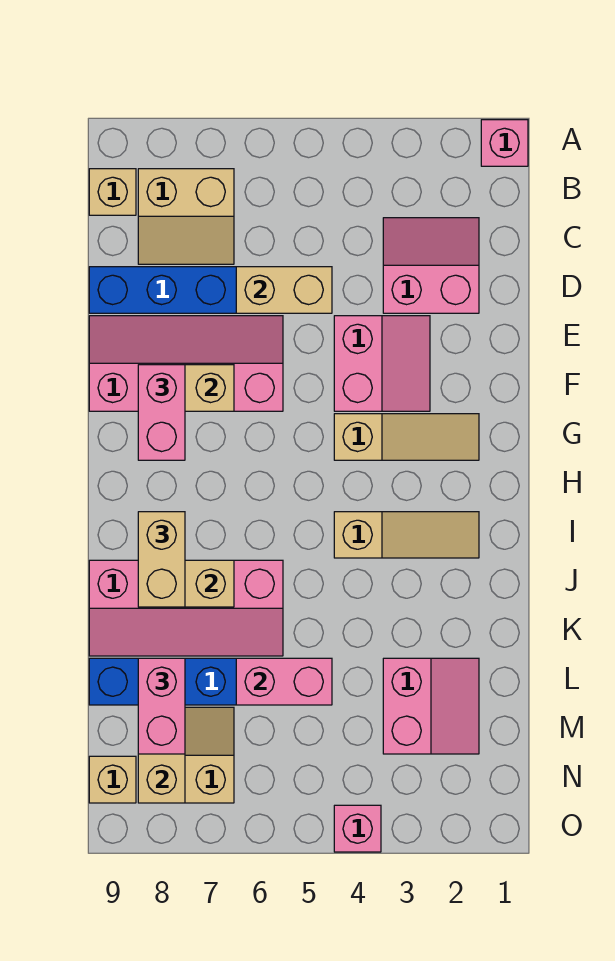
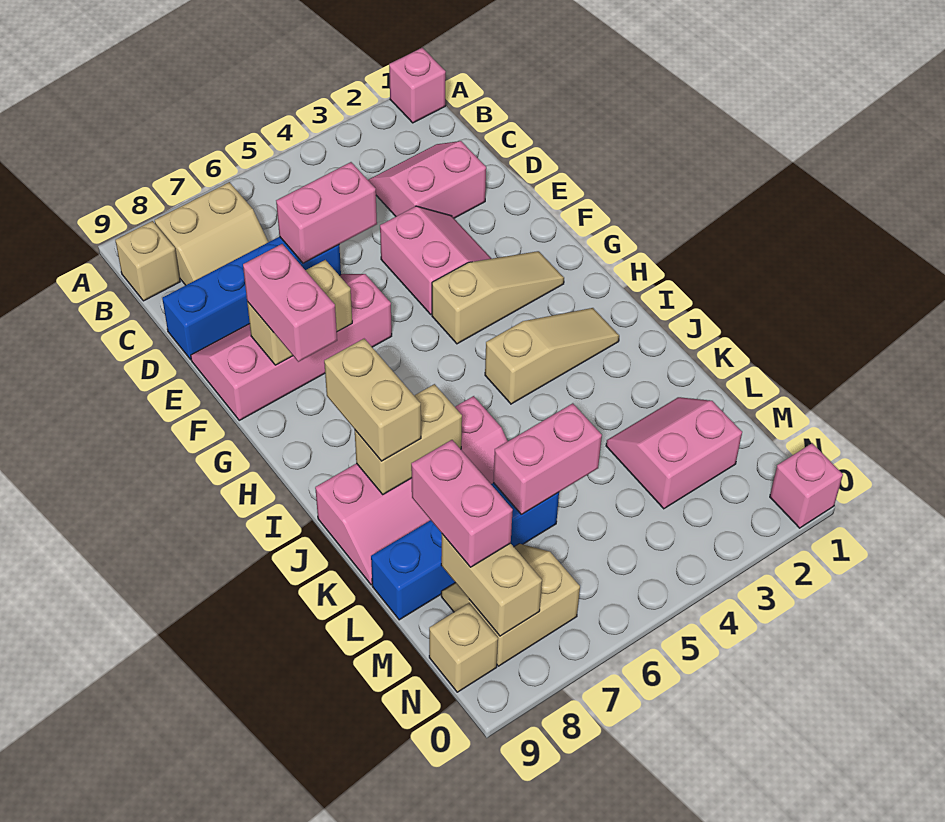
tan brick D5:D6 level 2 -> pink brick D5:D6 level 2
pink slope L2:M3 level 1 top 3 -> pink slope L2:M3 level 1 top M
pink brick O4 level 1 -> pink brick O1 level 1

